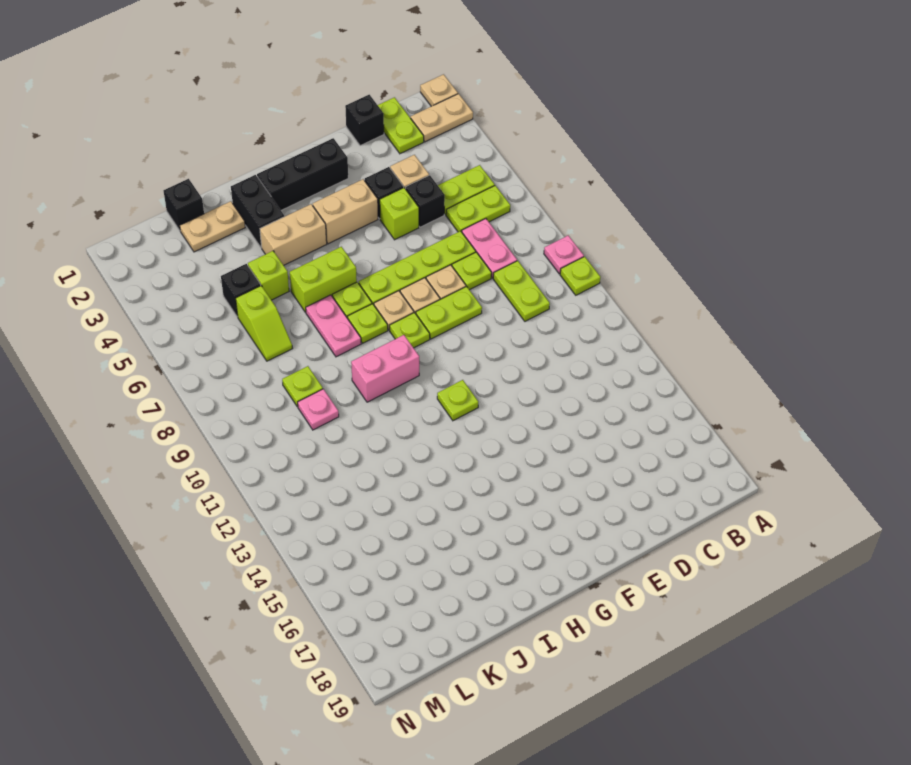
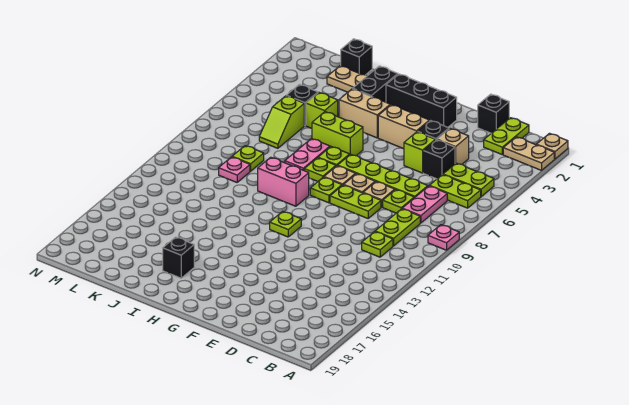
lime plate A10 level 1 -> lime plate C11 level 1
none -> black brick I17 level 1

